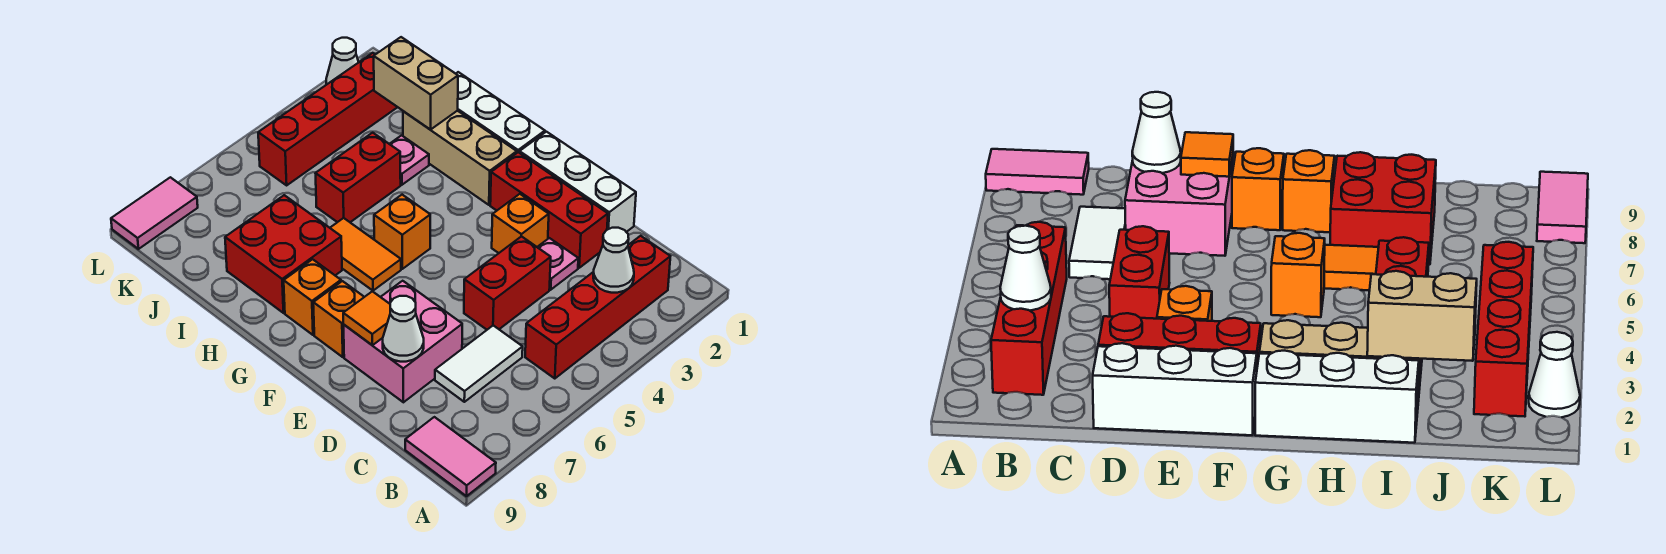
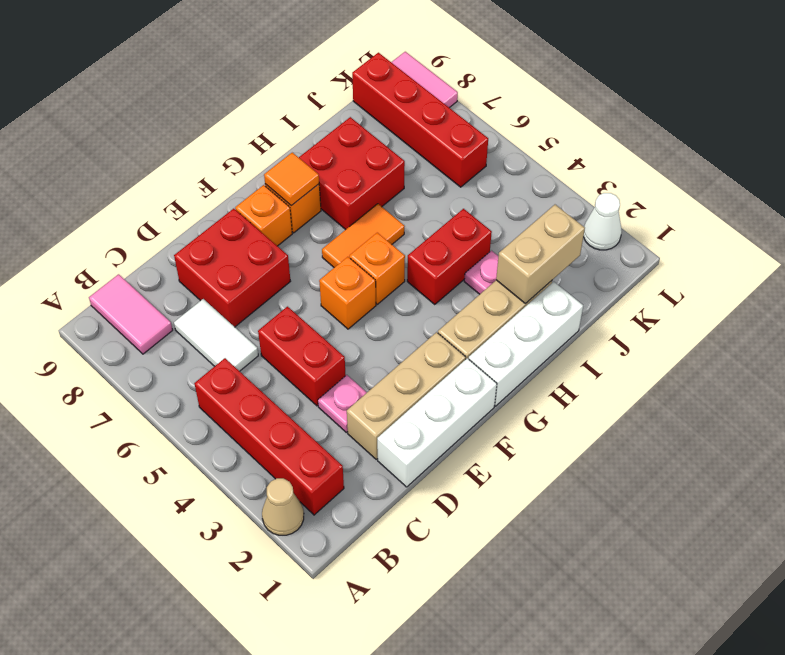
none -> tan cone A2 level 1
pink tile A9:B9 level 1 -> pink tile B8:B9 level 1
white cone B3 level 2 -> none
red brick D2:F2 level 1 -> tan brick D2:F2 level 1
pink brick D7:E8 level 1 -> red brick D7:E8 level 1
white cone D8 level 2 -> none
orange brick E3 level 1 -> orange brick F5 level 1
orange tile E8 level 2 -> orange tile G8 level 2
red brick I4:I5 level 1 -> red brick H4:I4 level 1
red brick K2:K5 level 1 -> red brick K6:K9 level 1

